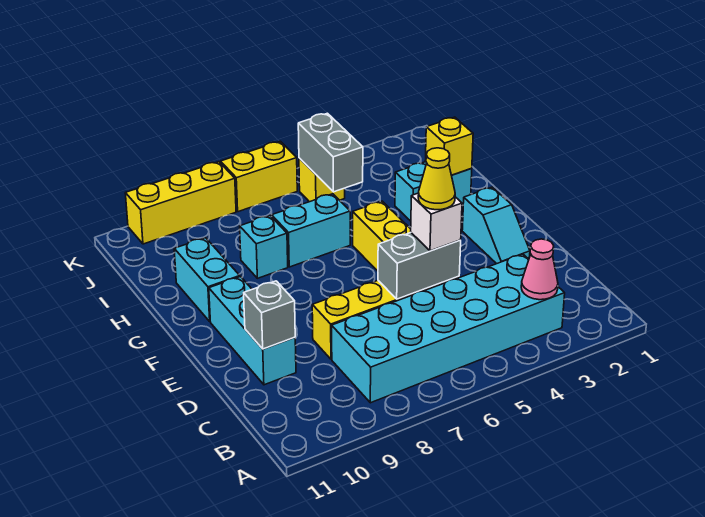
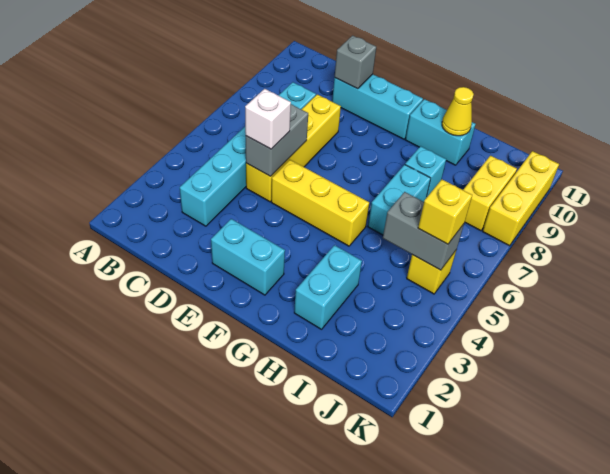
cyan brick B3:C8 level 1 -> cyan brick C3:C8 level 1
pink cone B3 level 2 -> none
yellow cone D5 level 4 -> yellow cone H10 level 2
cyan slope E2:F2 level 1 top F -> cyan brick E2:F2 level 1
yellow brick H2 level 2 -> yellow brick J5 level 3
yellow brick K6:K7 level 1 -> yellow brick J8:J9 level 1

